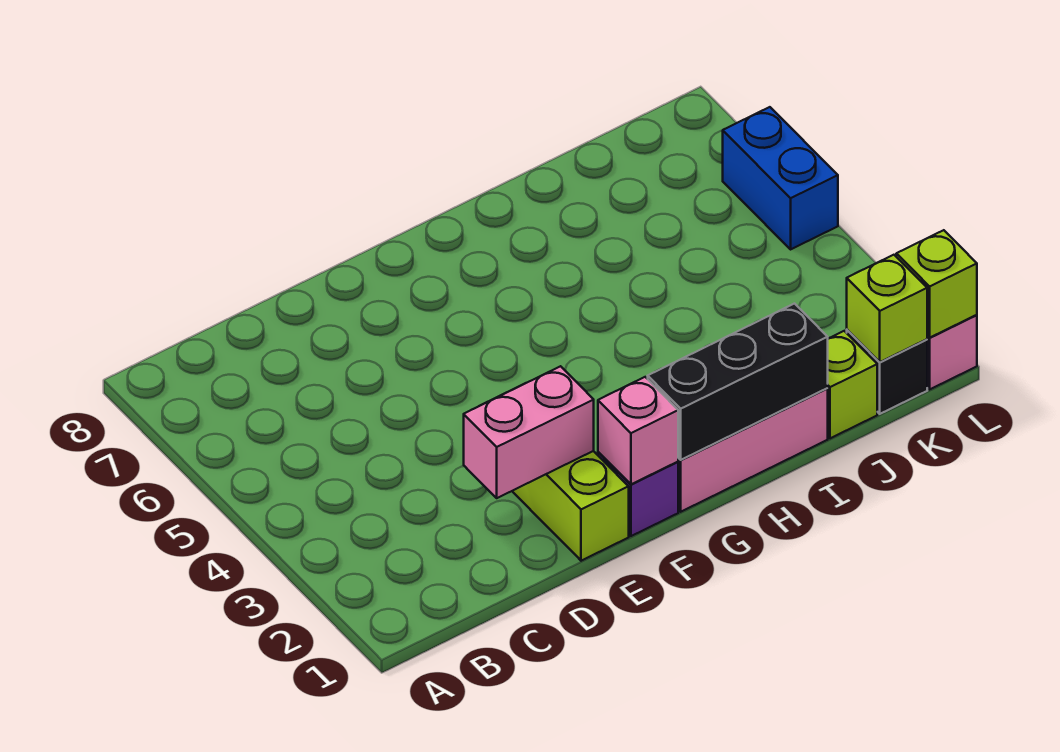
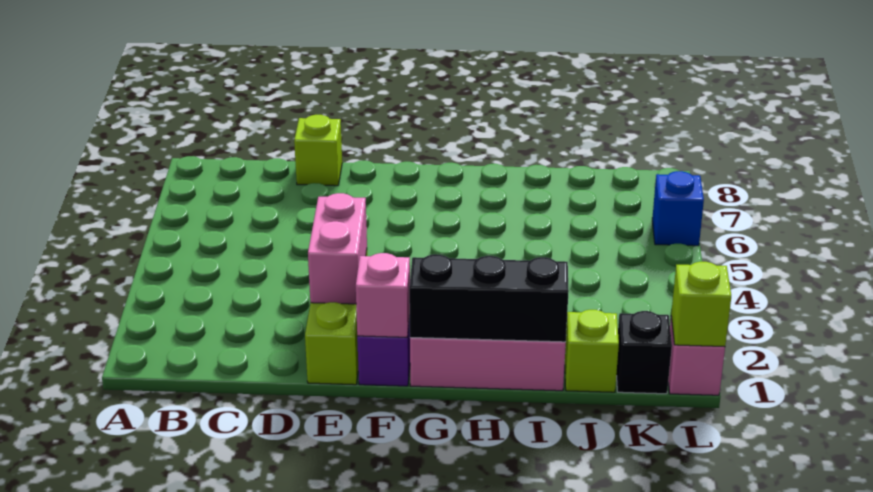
pink brick D2:E2 level 2 -> pink brick E2:E3 level 2
lime brick K1 level 2 -> lime brick D8 level 1
blue brick L5:L6 level 1 -> blue brick L6 level 1

